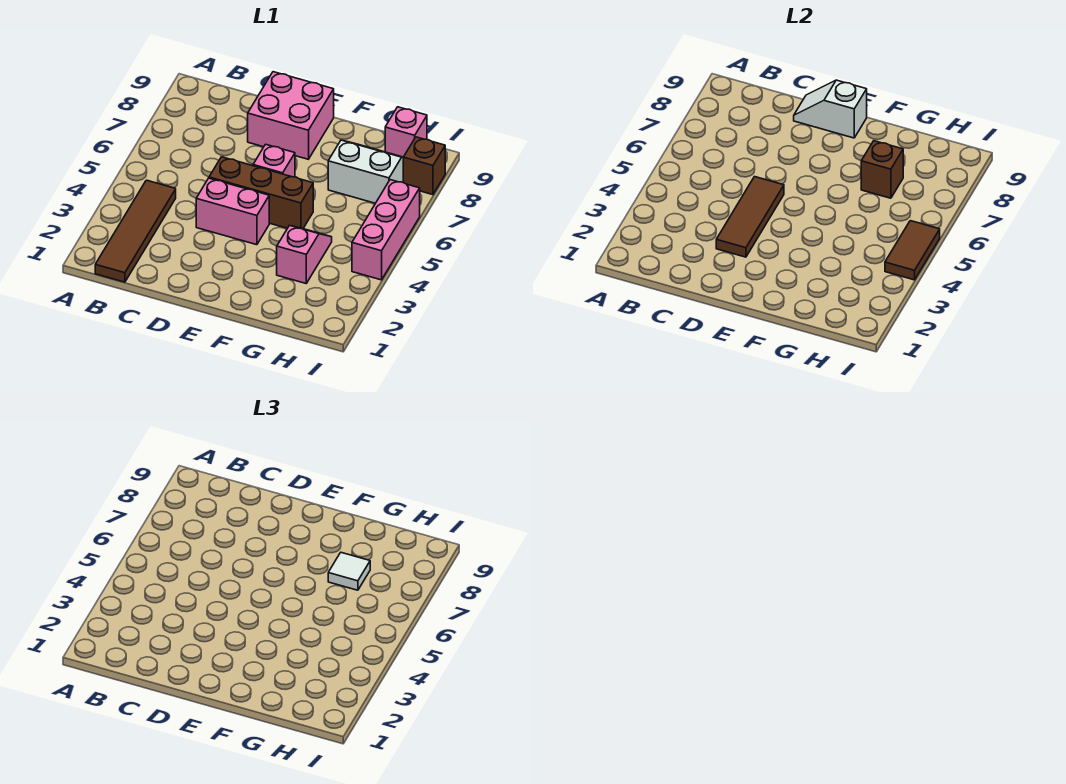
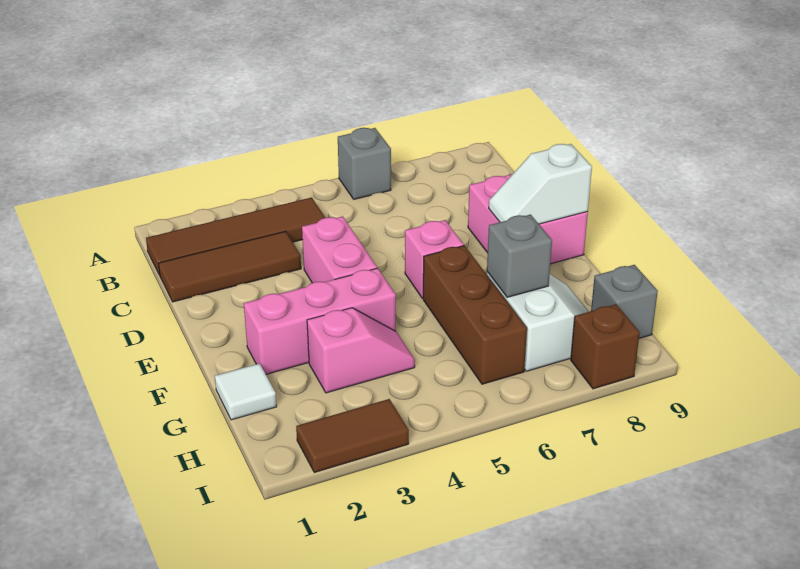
none -> grey brick A6 level 1
brown tile D3:D5 level 2 -> brown tile C1:C3 level 1
brown brick D5:F5 level 1 -> brown brick F6:H6 level 1
white slope D9:E9 level 2 top E -> white slope E8:E9 level 2 top 9
brown brick G7 level 2 -> grey brick G7 level 2
white tile G7 level 3 -> white tile G1 level 1
pink brick H9 level 1 -> grey brick H9 level 1
pink brick I4:I6 level 1 -> pink brick F2:F4 level 1
brown tile I4:I5 level 2 -> brown tile I2:I3 level 1

